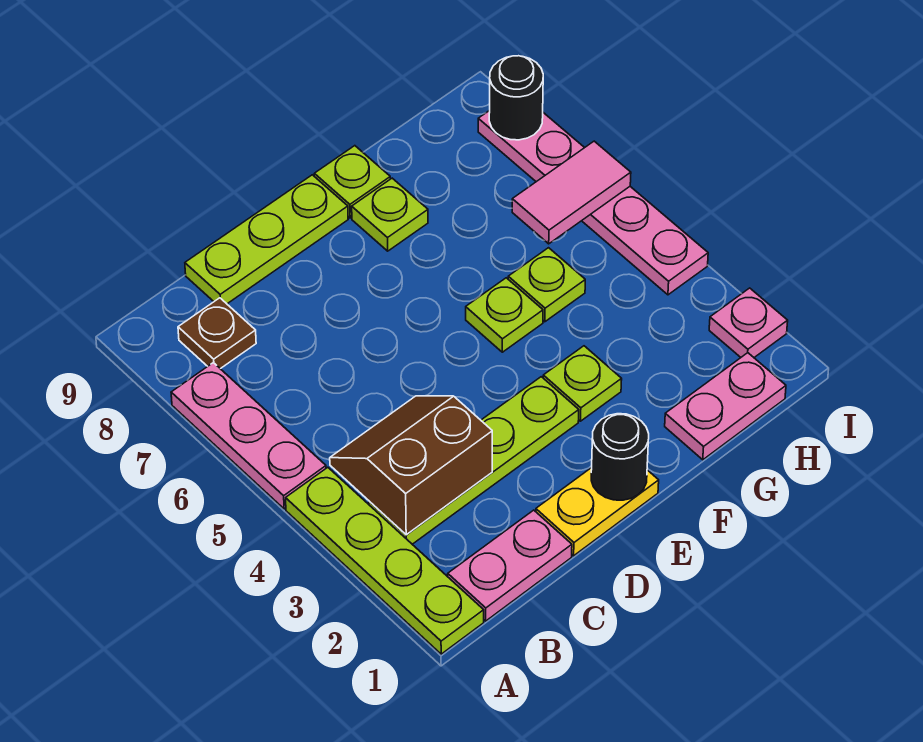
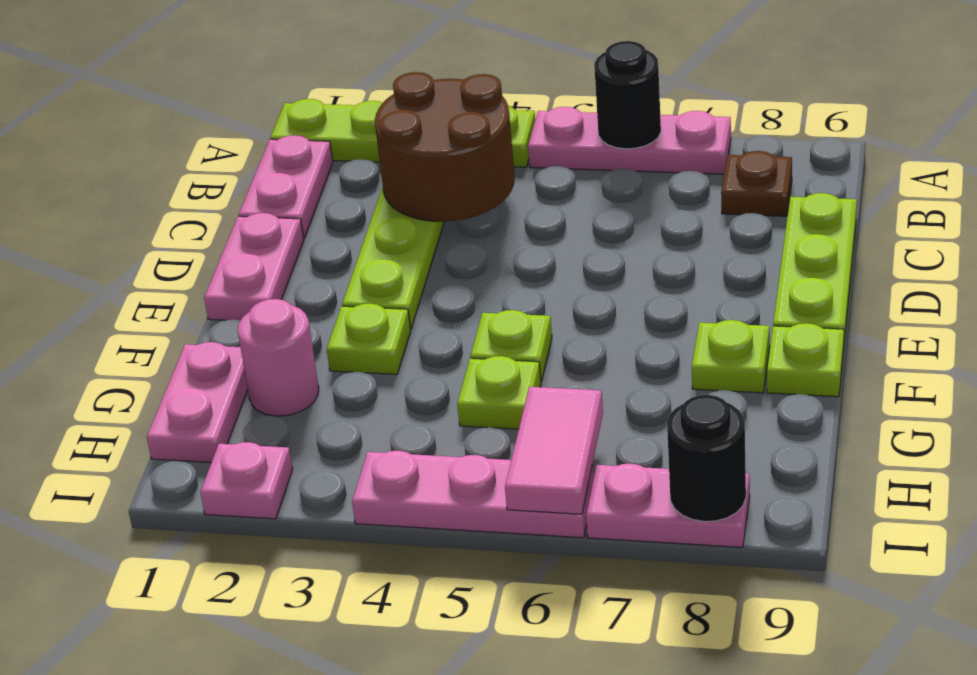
brown slope B3:C4 level 2 top 3 -> brown round brick B3:C4 level 2
yellow plate D1:E1 level 1 -> pink plate D1:E1 level 1
black round brick E1 level 2 -> black round brick A6 level 2
none -> pink round brick G2 level 1

